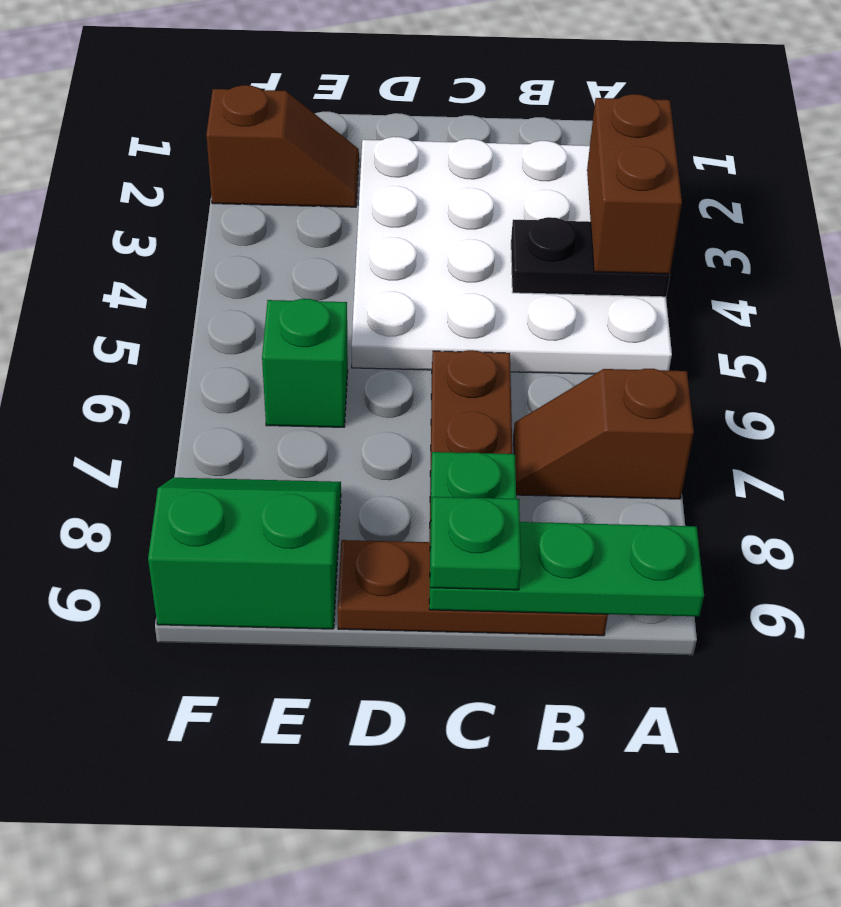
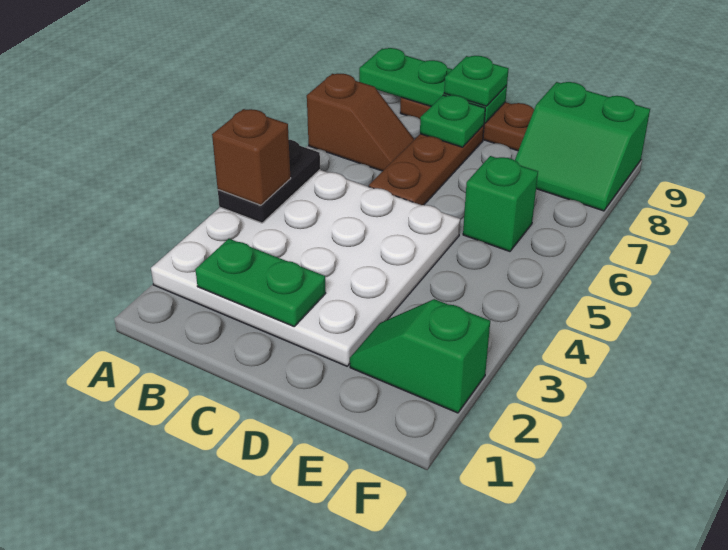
brown brick A3:A4 level 3 -> brown brick A4 level 3
black plate A4:B4 level 2 -> black plate A4:A5 level 2
none -> green plate B2:C2 level 2
brown slope E2:F2 level 1 top F -> green slope E2:F2 level 1 top F

